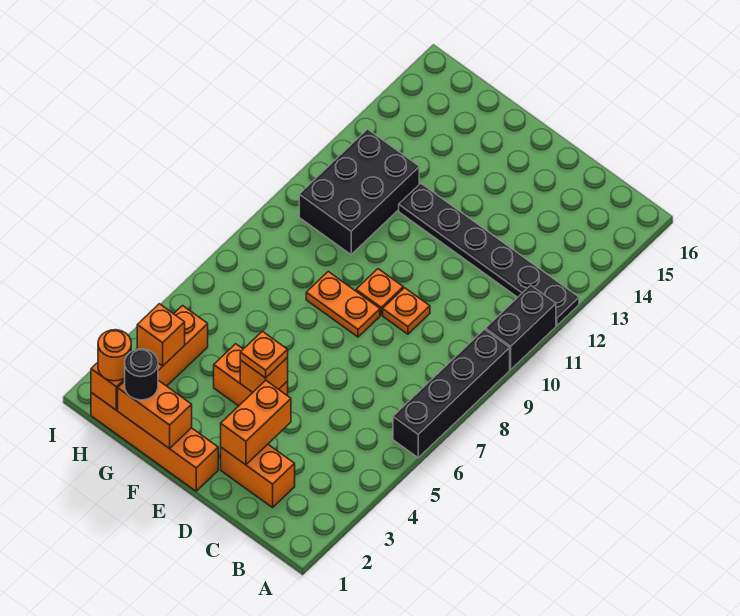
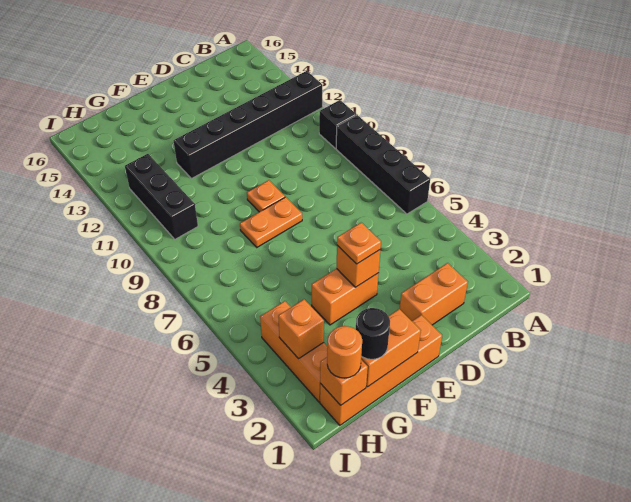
black brick A10:A11 level 1 -> black brick A10 level 1
black plate A12:F12 level 1 -> black brick A12:F12 level 1
orange brick D2:D3 level 2 -> none
orange plate D9 level 1 -> none
black brick G10:H12 level 1 -> black brick H10:H12 level 1

